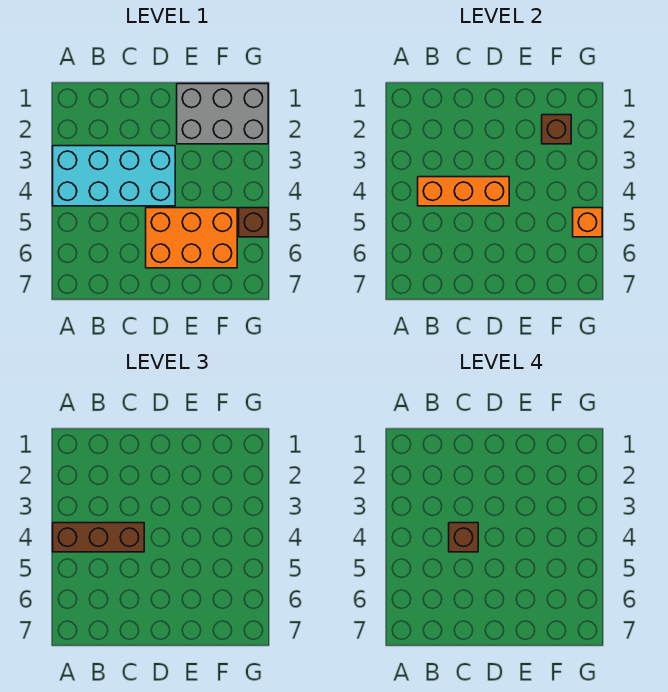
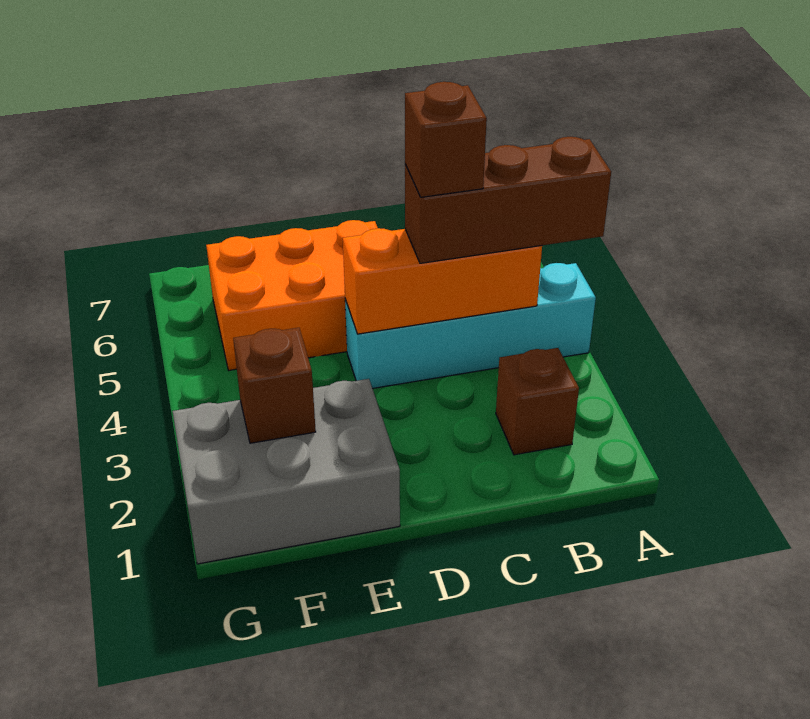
cyan brick A3:D4 level 1 -> cyan brick A4:D4 level 1
brown brick G5 level 1 -> brown brick B2 level 1
orange brick G5 level 2 -> none

